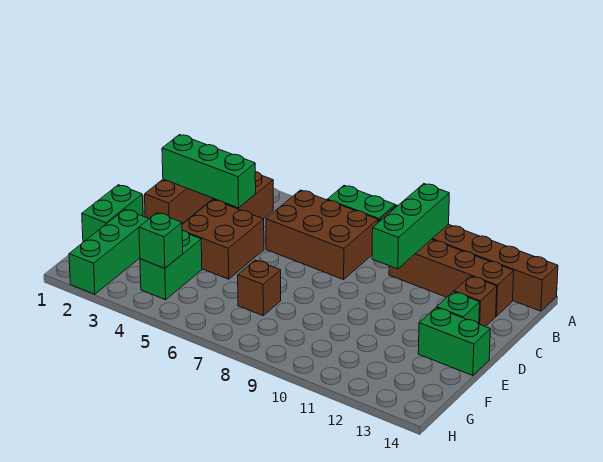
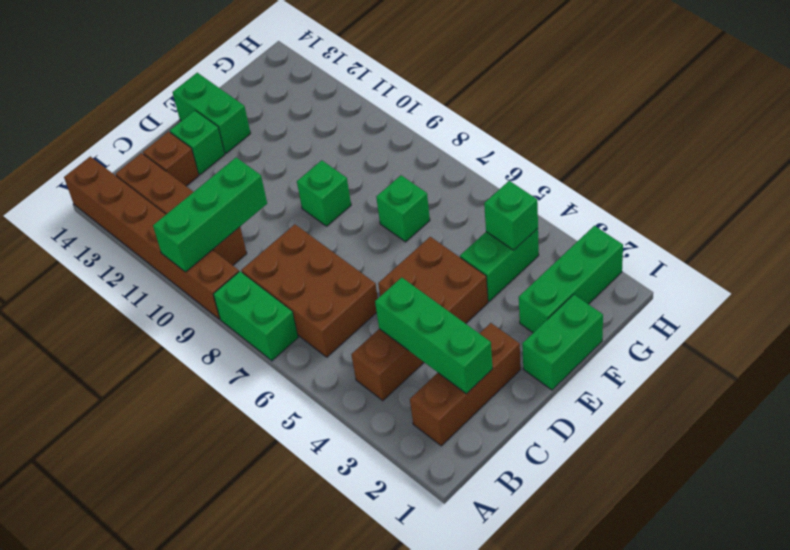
none -> green brick E9 level 1
brown brick F7 level 1 -> green brick F7 level 1

